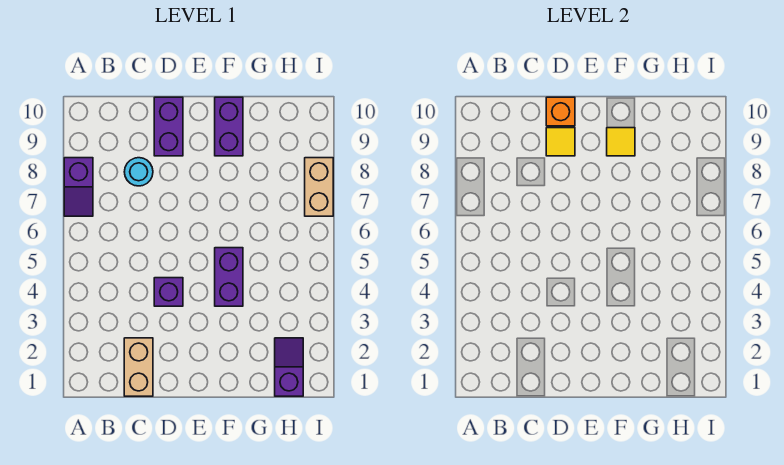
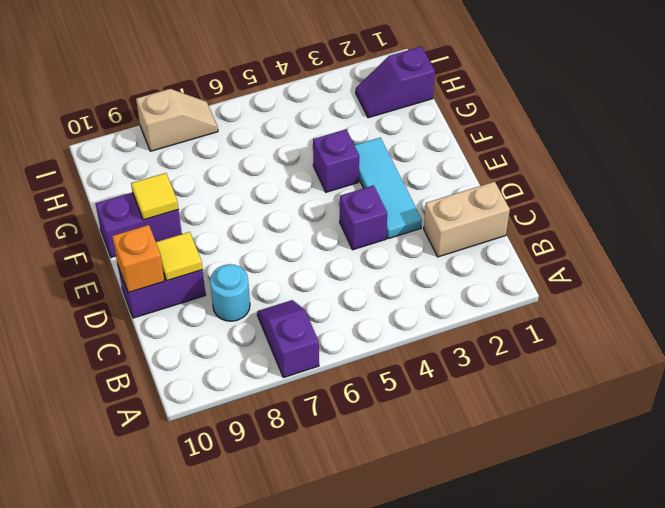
purple slope A7:A8 level 1 top 8 -> purple slope A7:B7 level 1 top A
none -> cyan tile D3:F3 level 1
purple brick F4:F5 level 1 -> purple brick F4 level 1
tan brick I7:I8 level 1 -> tan slope I7:I8 level 1 top 8

